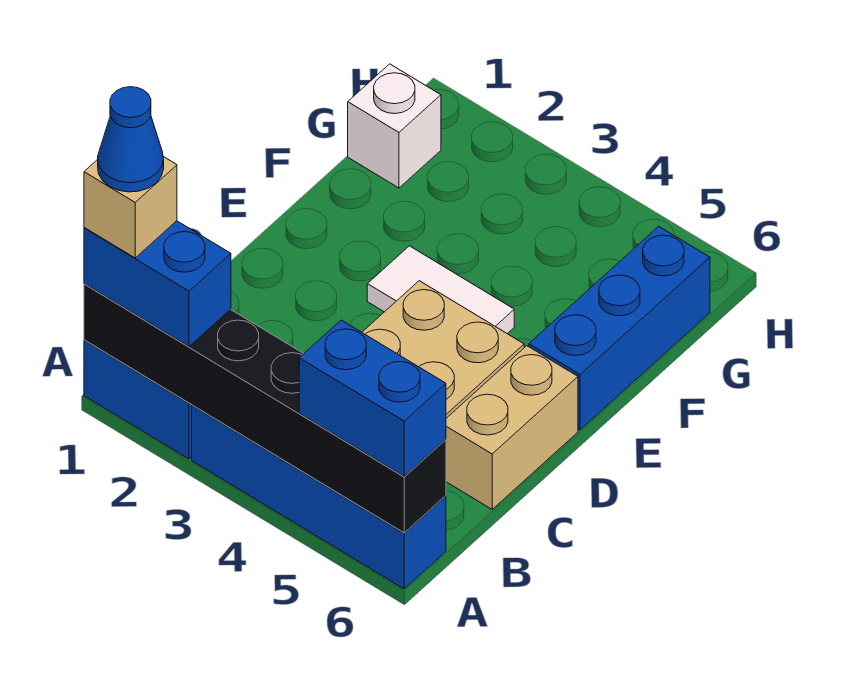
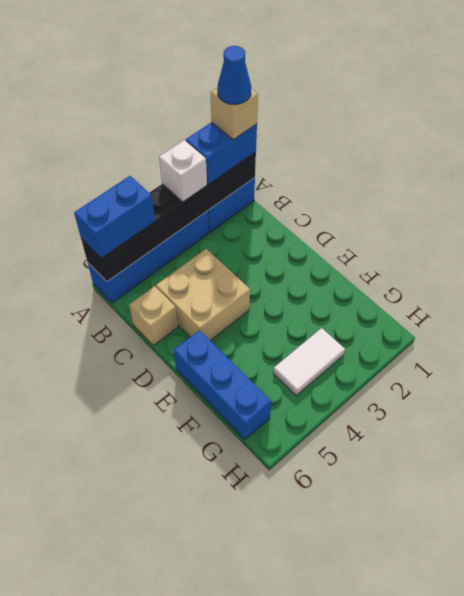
tan brick C6:D6 level 1 -> tan brick C6 level 1
white tile E3:E4 level 1 -> white tile G3:G4 level 1
white brick G1 level 1 -> white brick A3 level 3

